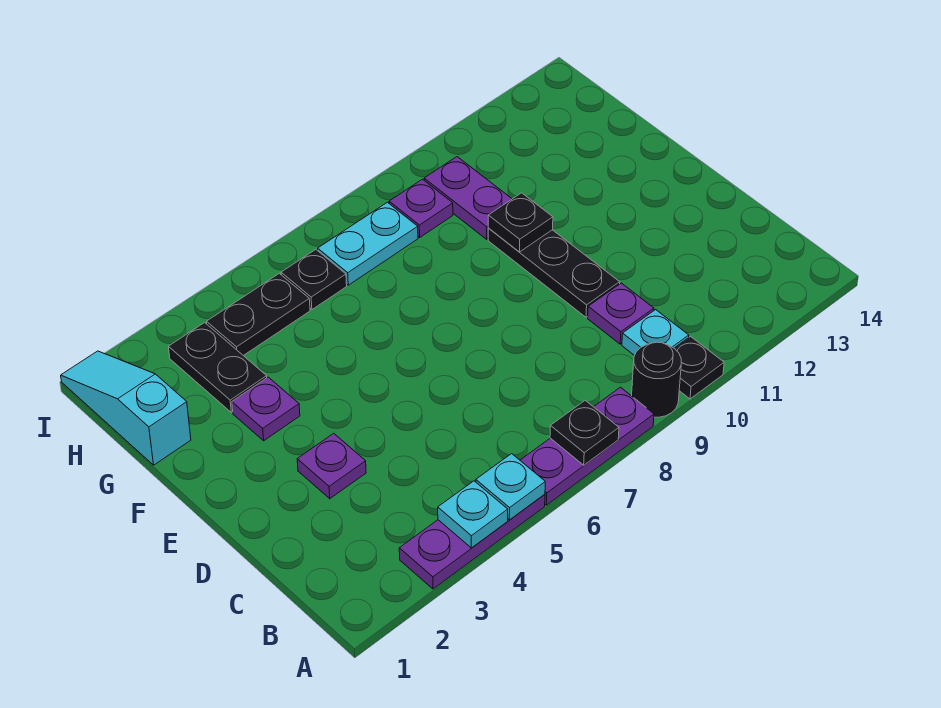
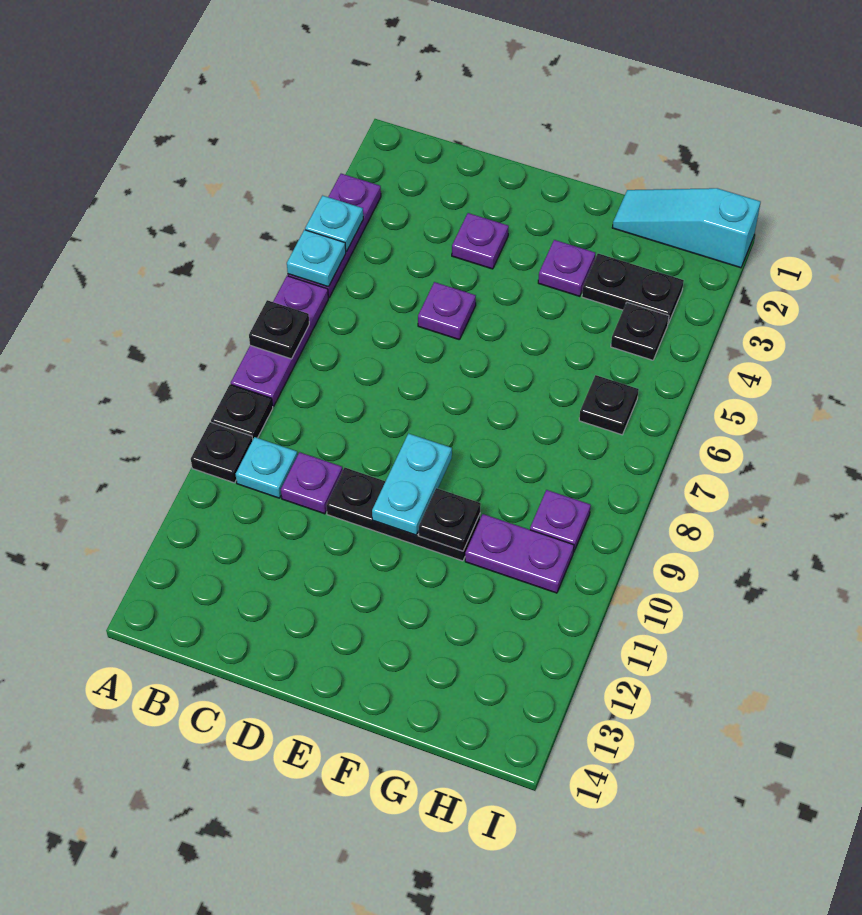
black round brick A9 level 1 -> black plate A9 level 1
none -> purple plate D5 level 1
cyan slope G1:I1 level 1 top G -> cyan slope G1:I1 level 1 top I
black plate H4:H5 level 1 -> black plate H4 level 1
cyan plate H7:H8 level 1 -> cyan plate E9:E10 level 2

